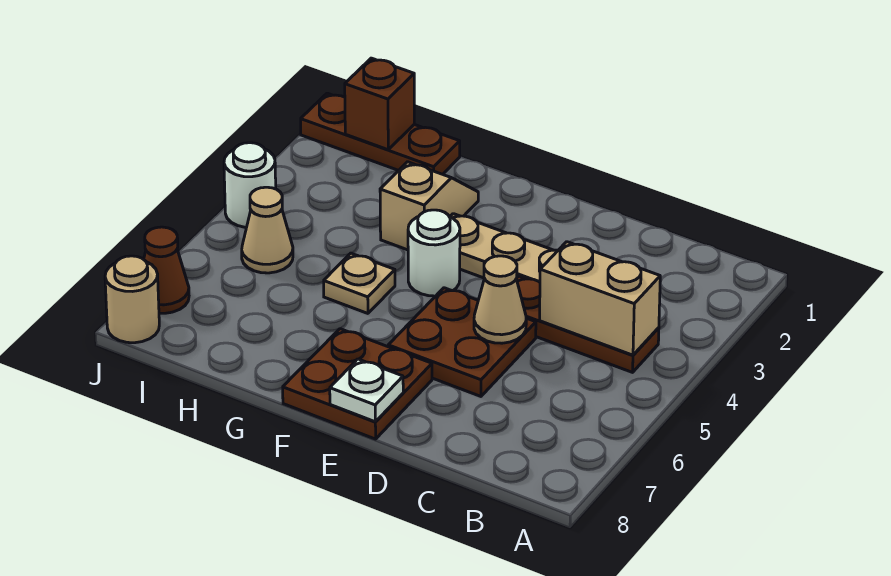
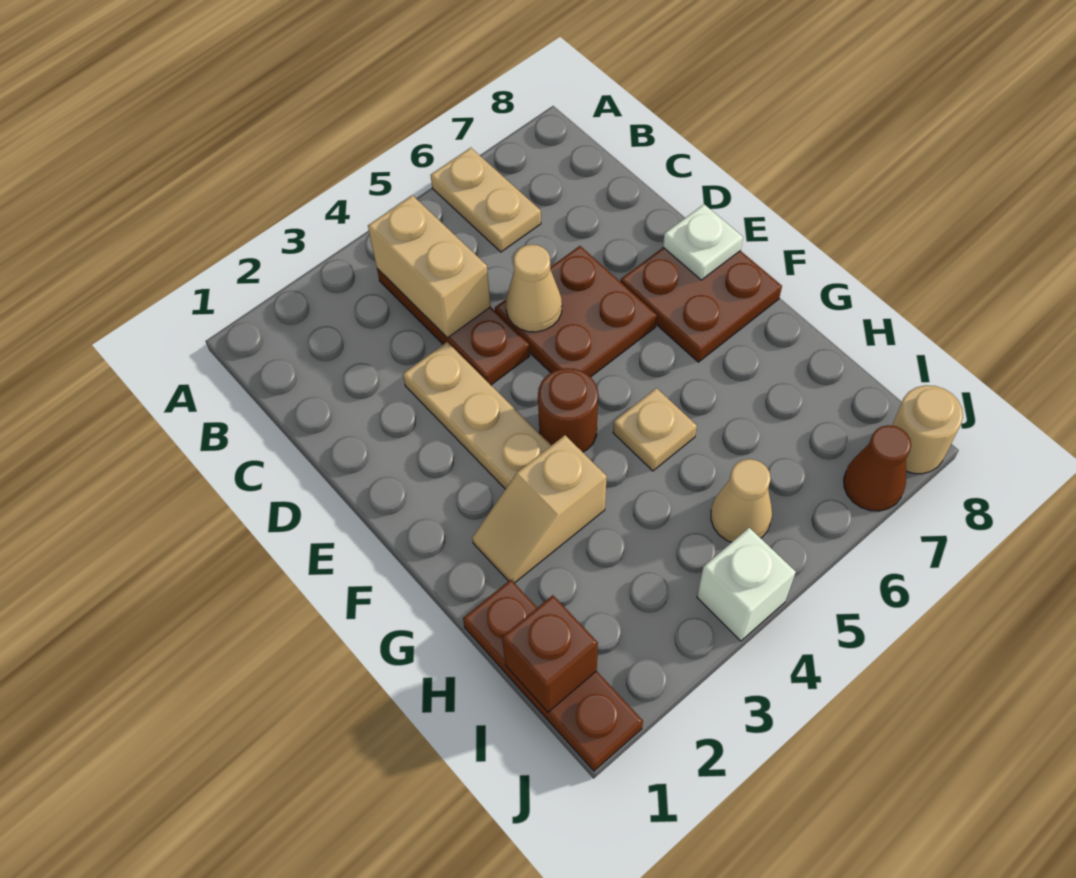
none -> tan plate A6:B6 level 1
white round brick F4 level 1 -> brown round brick F4 level 1
white round brick J4 level 1 -> white brick J4 level 1

